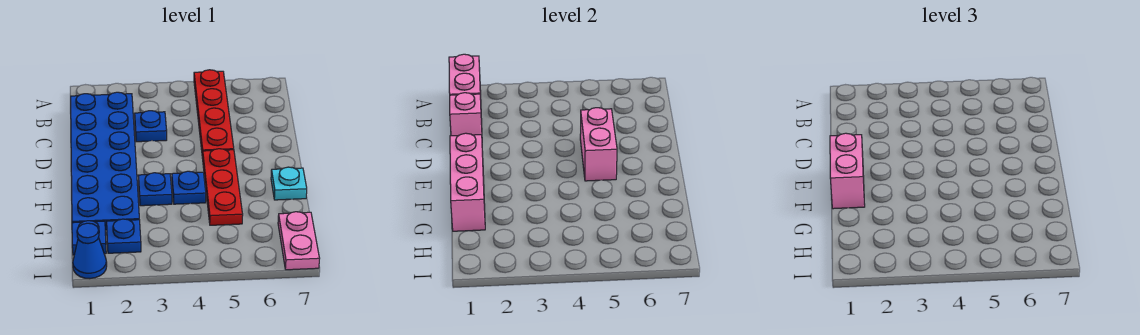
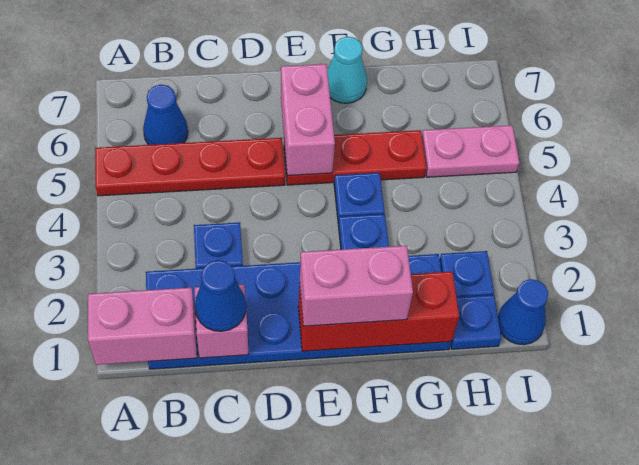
none -> blue cone B6 level 1
none -> blue cone C1 level 3
pink brick D5:E5 level 2 -> pink brick E5:E6 level 2
pink brick E1:G1 level 2 -> red brick E1:G1 level 2
cyan plate F7 level 1 -> cyan cone F7 level 1
pink plate H7:I7 level 1 -> pink plate H5:I5 level 1

